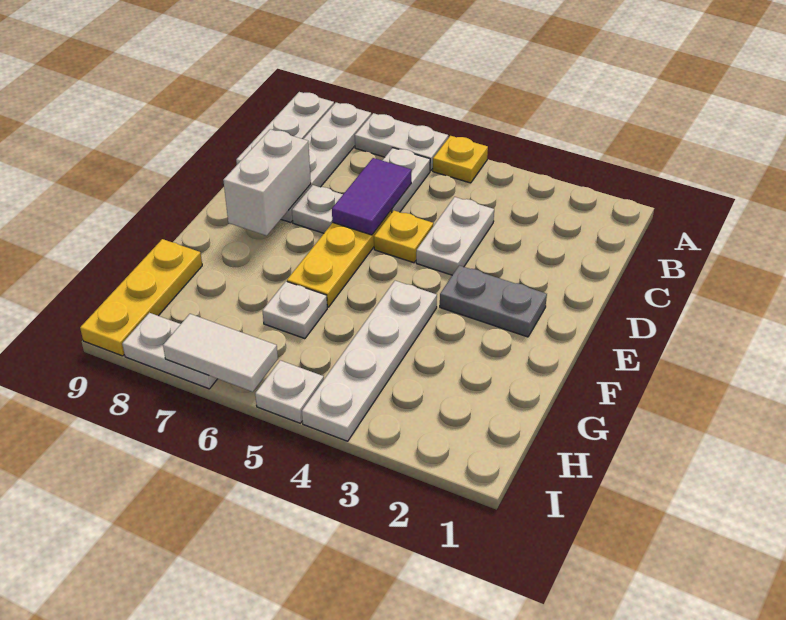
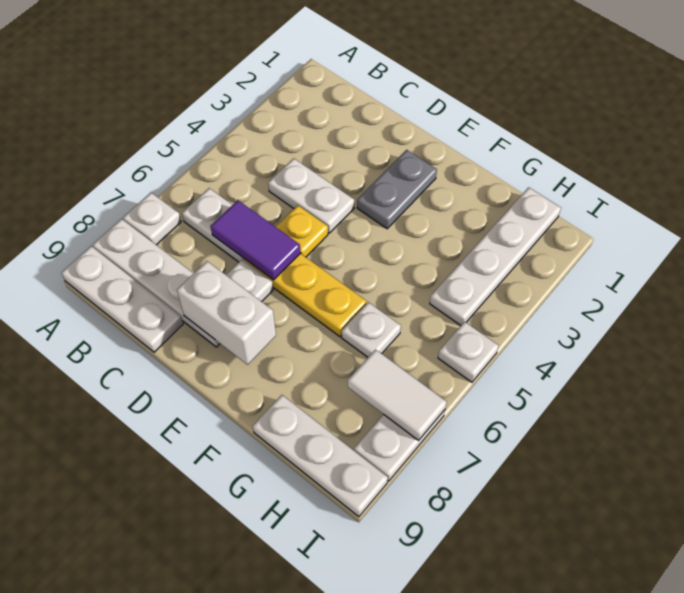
yellow plate A5 level 1 -> none
white plate A6:A7 level 1 -> white plate A7 level 1
white plate F4:I4 level 1 -> white plate H1:H4 level 1
yellow plate G9:I9 level 1 -> white plate G9:I9 level 1
white tile I6:I7 level 2 -> white tile H7:I7 level 2

